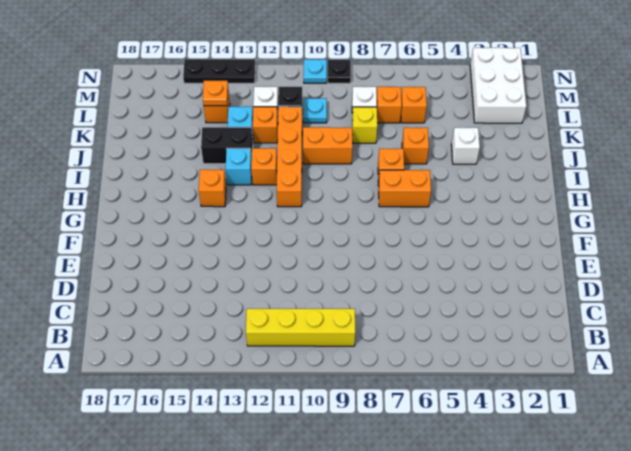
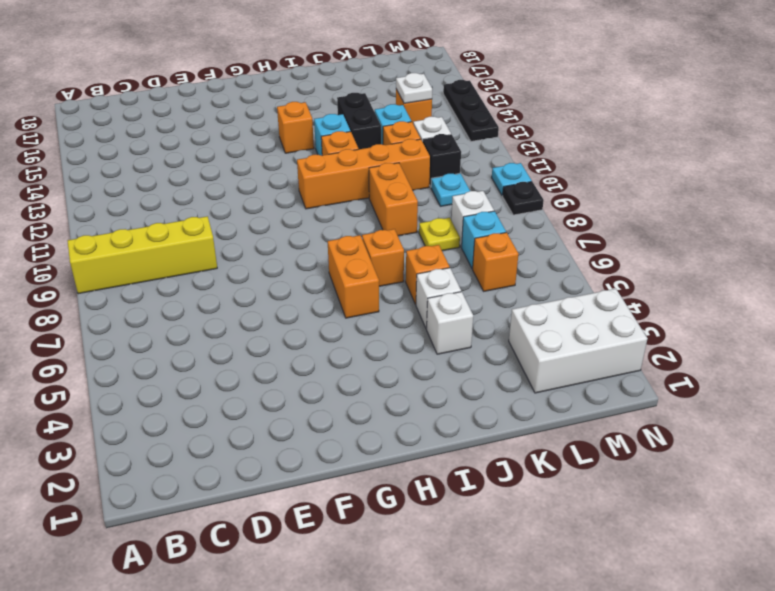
yellow brick B9:B12 level 1 -> yellow brick A9:D9 level 1
none -> white brick J5 level 1
yellow brick K8 level 1 -> yellow plate K8 level 1
orange brick L7 level 1 -> cyan brick L7 level 1
orange plate L14 level 2 -> white plate L14 level 2

